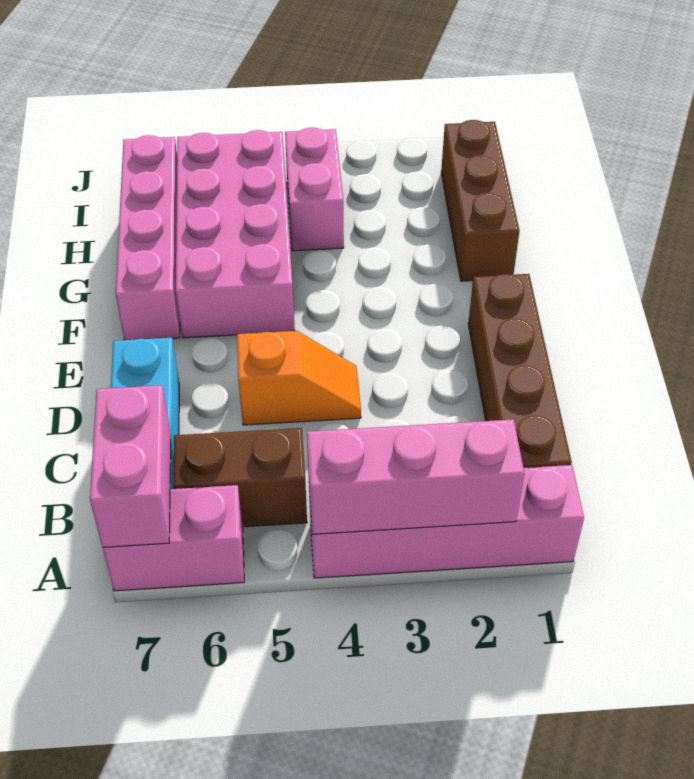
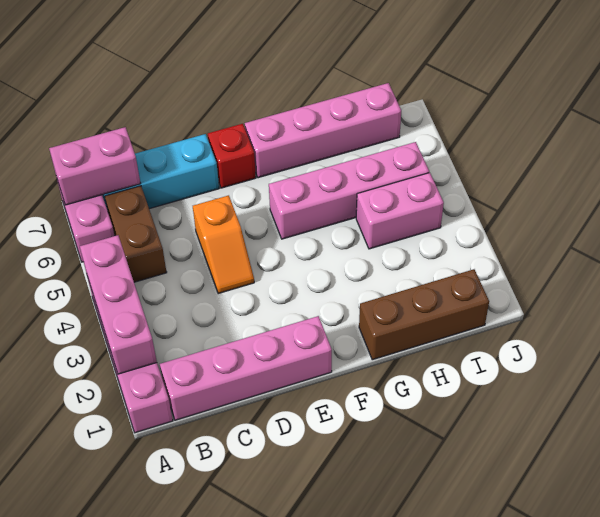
brown brick B1:E1 level 1 -> pink brick B1:E1 level 1
none -> red brick E7 level 1
pink brick F5:I6 level 1 -> pink brick F5:I5 level 1

